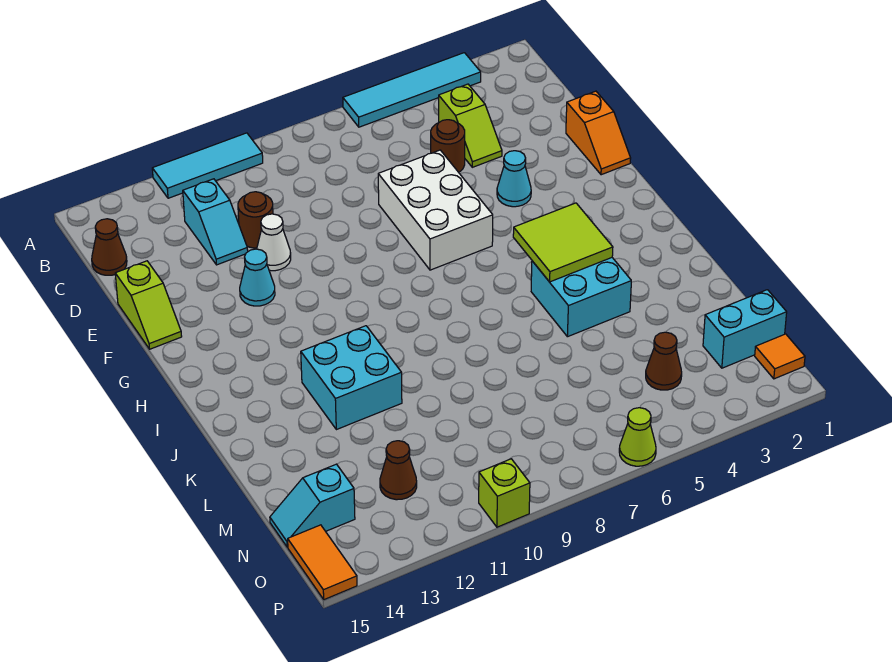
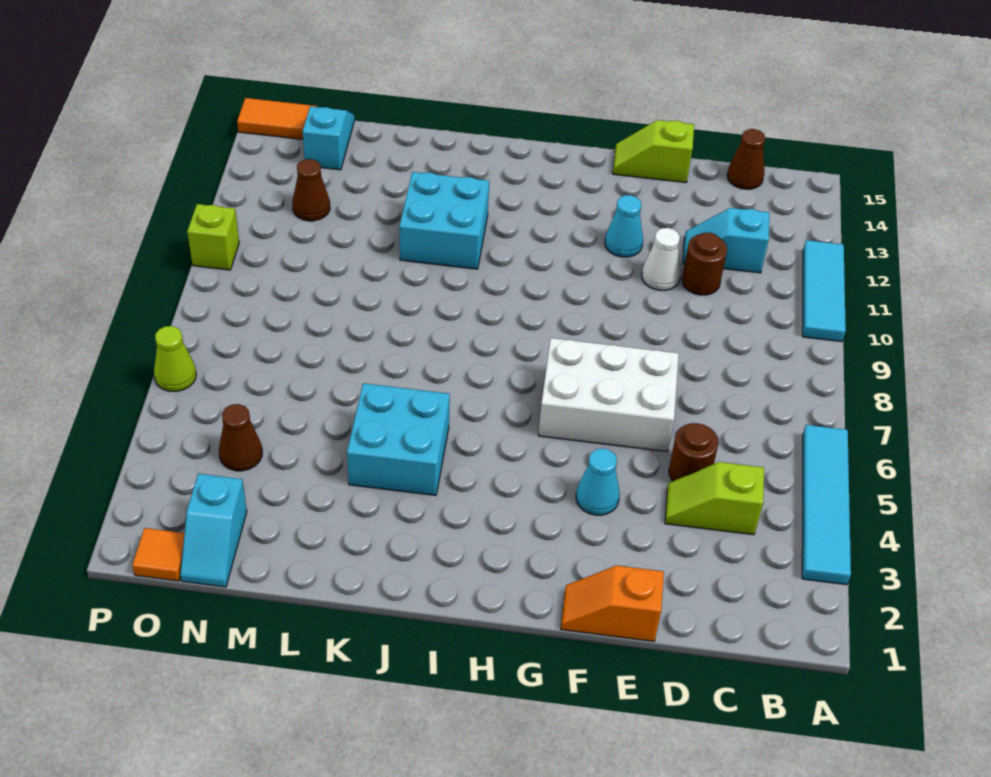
lime tile I4:J5 level 2 -> none
cyan brick N1:N2 level 1 -> cyan slope N1:N2 level 1 top 2

